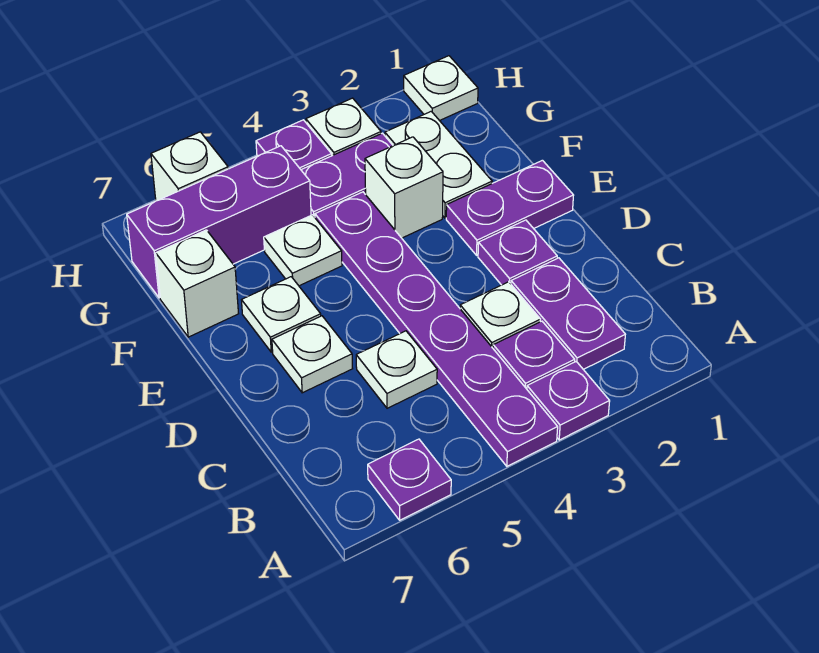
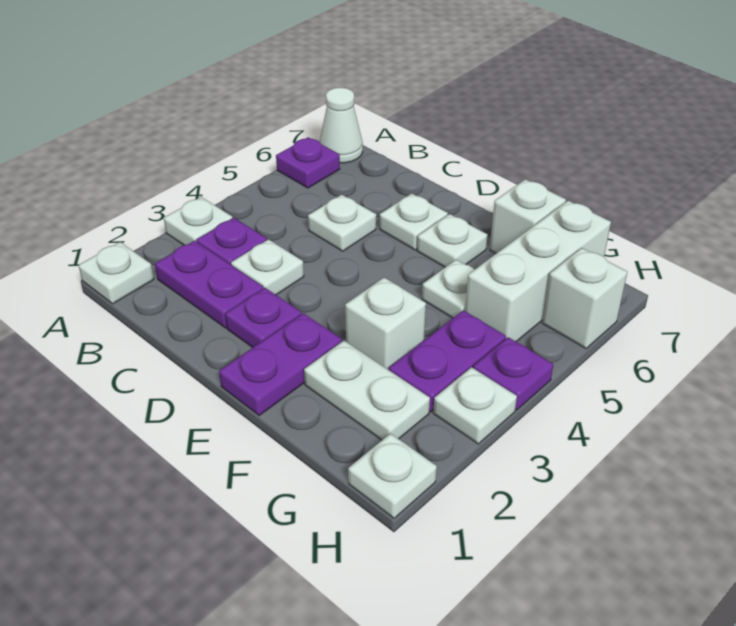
none -> white plate A1 level 1
purple plate A3 level 1 -> white plate A3 level 1
purple plate A4:F4 level 1 -> none
none -> white cone A7 level 1
purple brick G5:G7 level 1 -> white brick G5:G7 level 1

